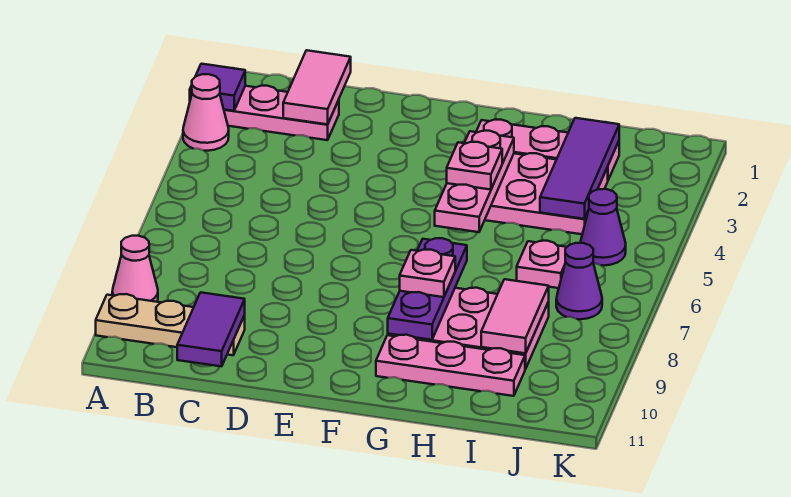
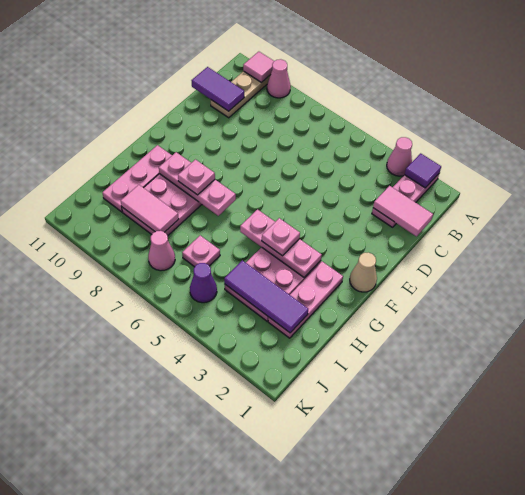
none -> pink tile A10 level 2
none -> tan cone F1 level 1
purple plate G7:G9 level 2 -> pink plate G7:G9 level 2
purple cone J7 level 1 -> pink cone J7 level 1

